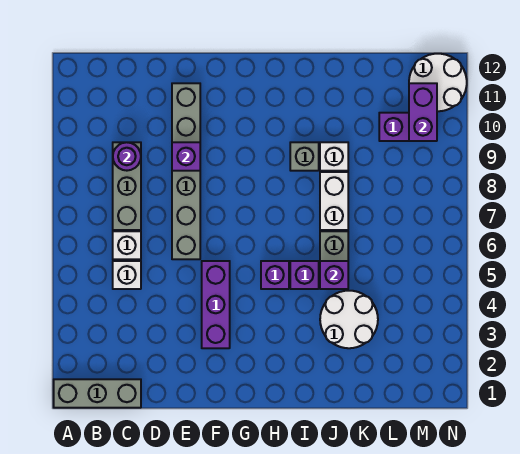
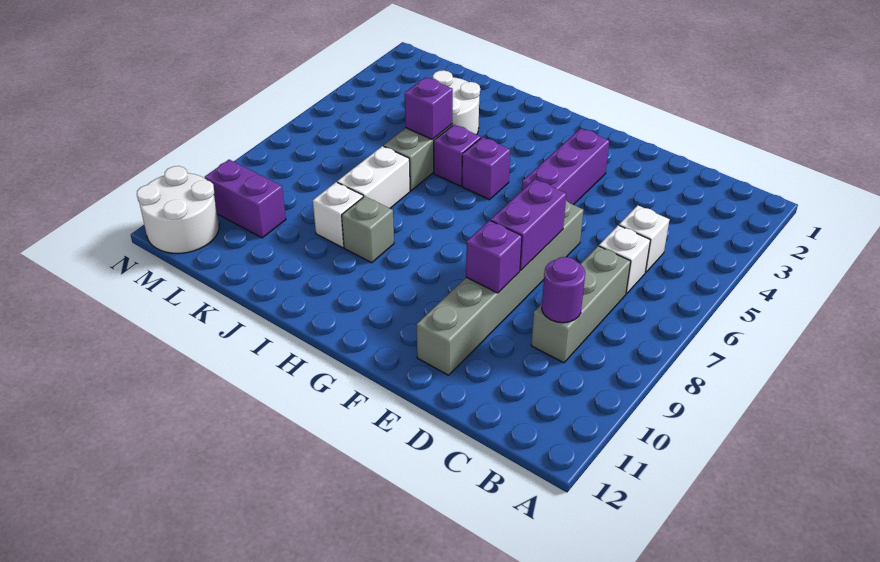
grey brick A1:C1 level 1 -> none
purple brick M10:M11 level 2 -> purple brick E7:E8 level 2

